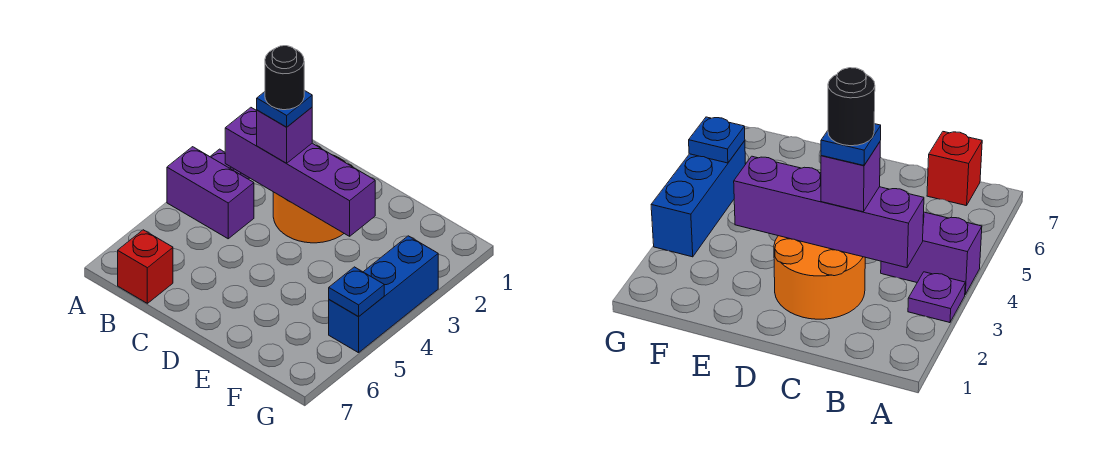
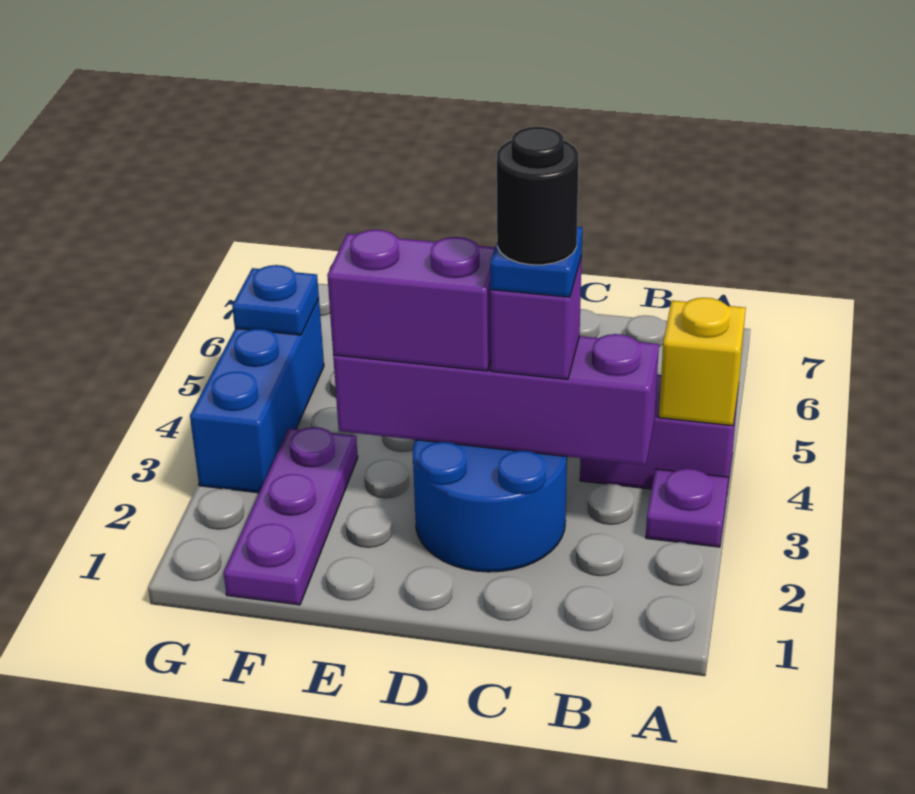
none -> yellow brick A4 level 2
red brick B7 level 1 -> none
orange round brick C2:D3 level 1 -> blue round brick C2:D3 level 1
none -> purple brick D3:E3 level 3
none -> purple plate F1:F3 level 1

